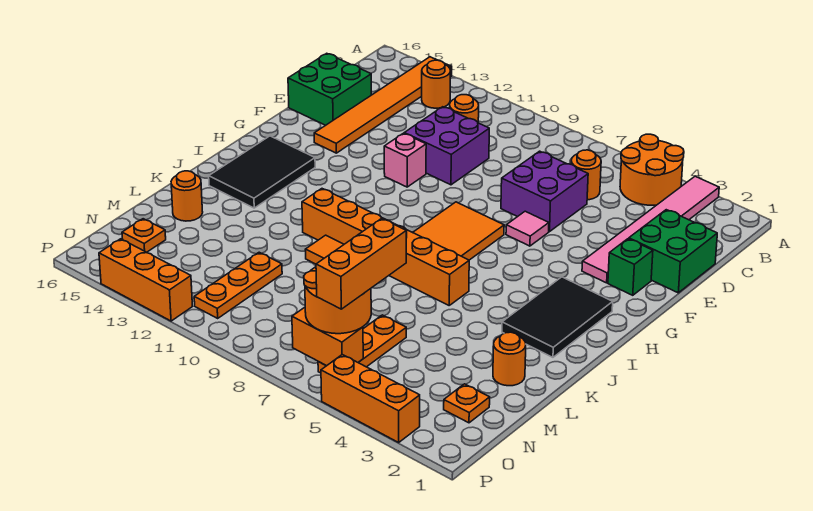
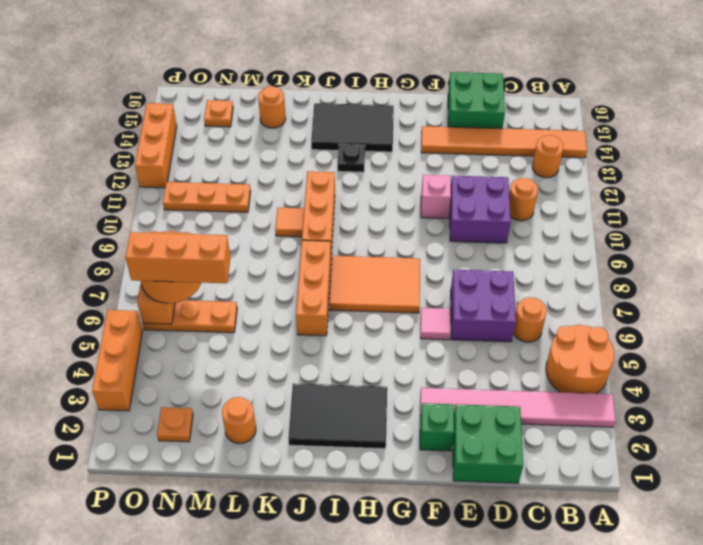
none -> black plate I13 level 1

